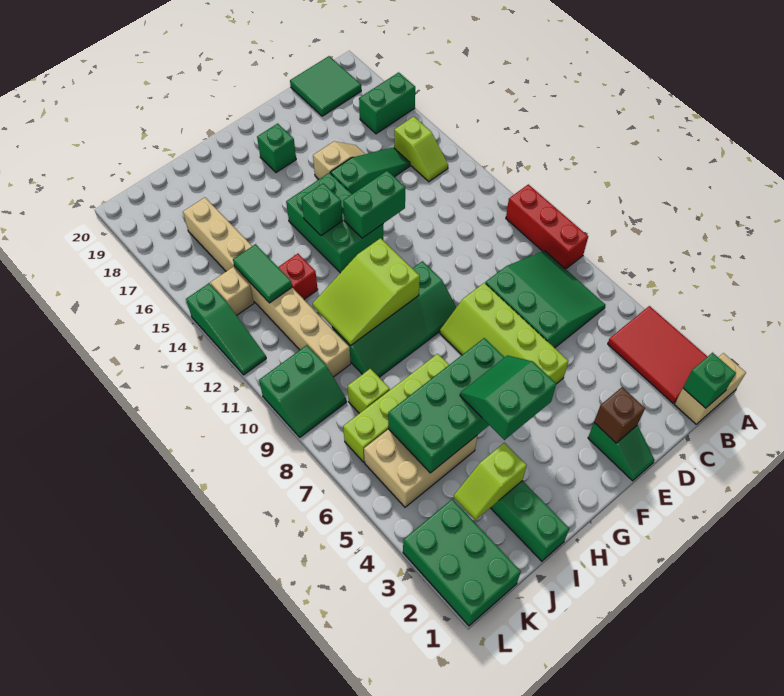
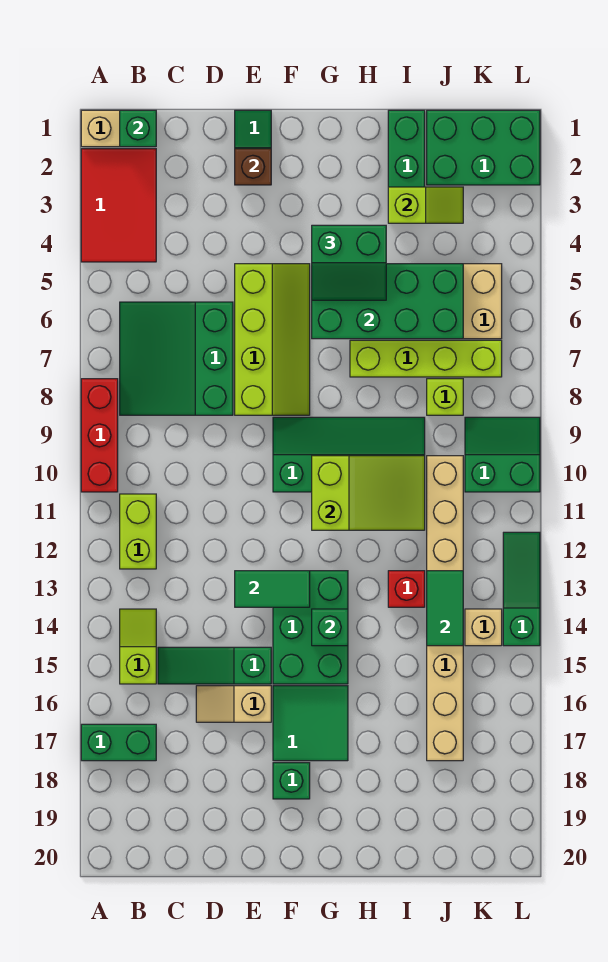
none -> lime brick B11:B12 level 1
green tile B19:C20 level 1 -> green tile F16:G17 level 1
green brick E13:F13 level 2 -> green tile E13:F13 level 2
green brick K1:L3 level 1 -> green brick J1:L2 level 1

